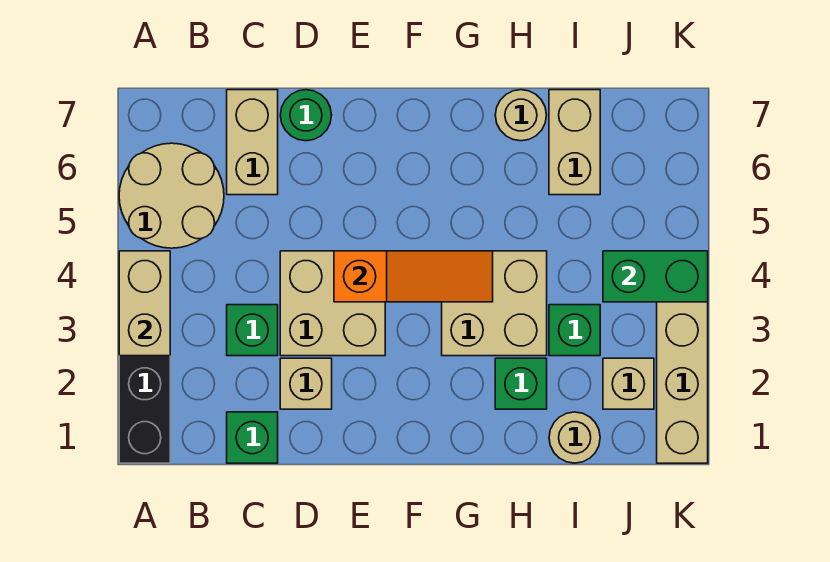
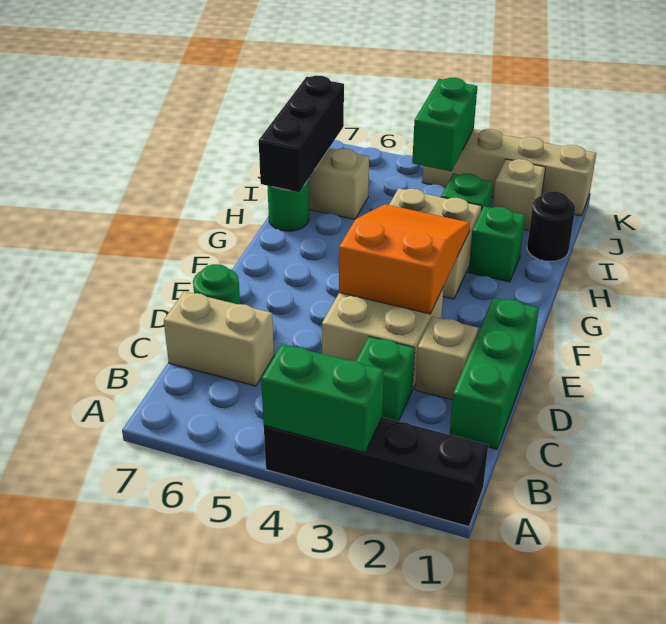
tan brick A3:A4 level 2 -> green brick A3:A4 level 2
tan round brick A5:B6 level 1 -> none
green brick C1 level 1 -> green brick C1:E1 level 1
orange slope E4:G4 level 2 top E -> orange slope E3:G4 level 2 top E
tan round brick H7 level 1 -> green round brick H7 level 1
none -> black brick H7:J7 level 2
tan round brick I1 level 1 -> black round brick I1 level 1

